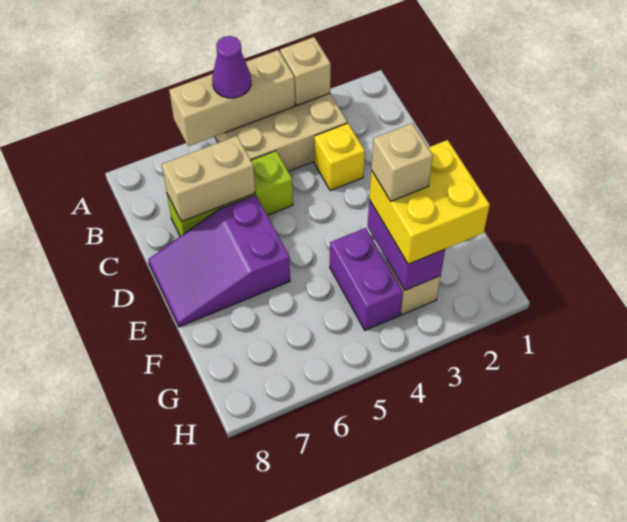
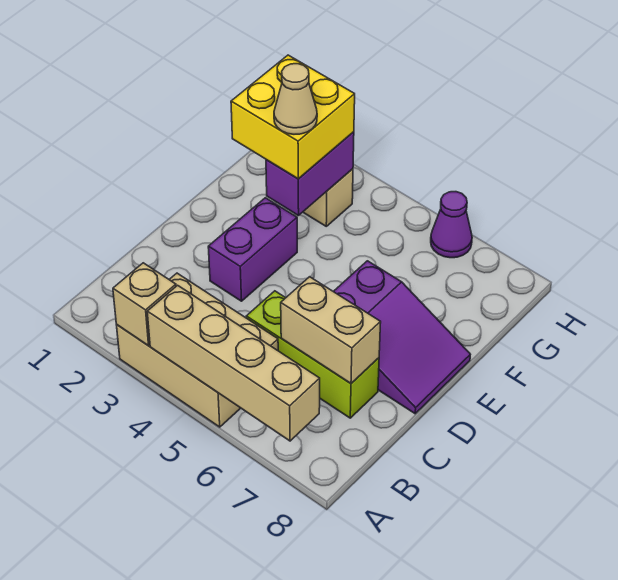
tan brick A4:A6 level 2 -> tan brick A4:A7 level 2
purple cone A5 level 3 -> purple cone H6 level 1
yellow brick C3 level 1 -> none
tan brick F3 level 4 -> tan cone F3 level 4
purple brick F4:G4 level 1 -> purple brick D3:E3 level 1

